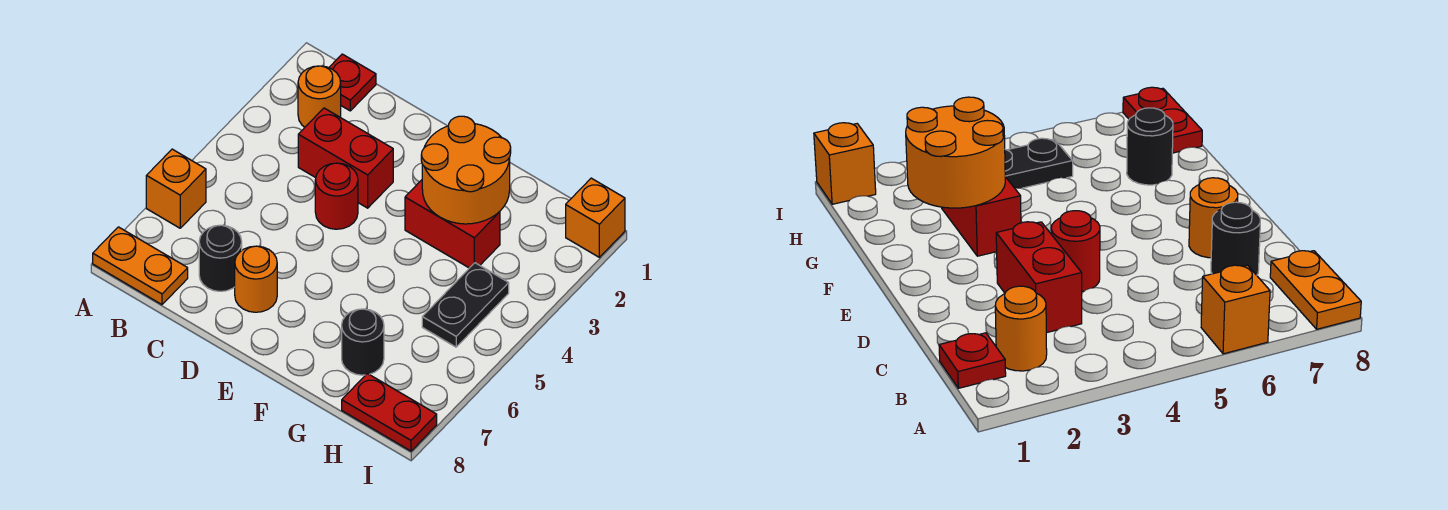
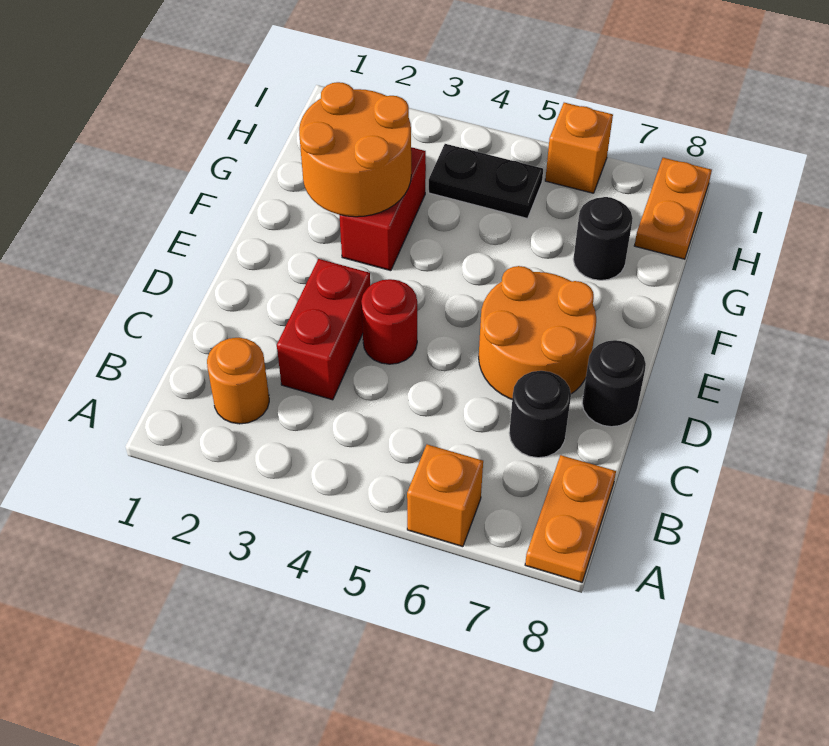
red plate B1 level 1 -> none
orange round brick D7 level 1 -> orange round brick D6:E7 level 1
none -> black round brick D8 level 1
red plate H8:I8 level 1 -> orange plate H8:I8 level 1
orange brick I1 level 1 -> orange brick I6 level 1

